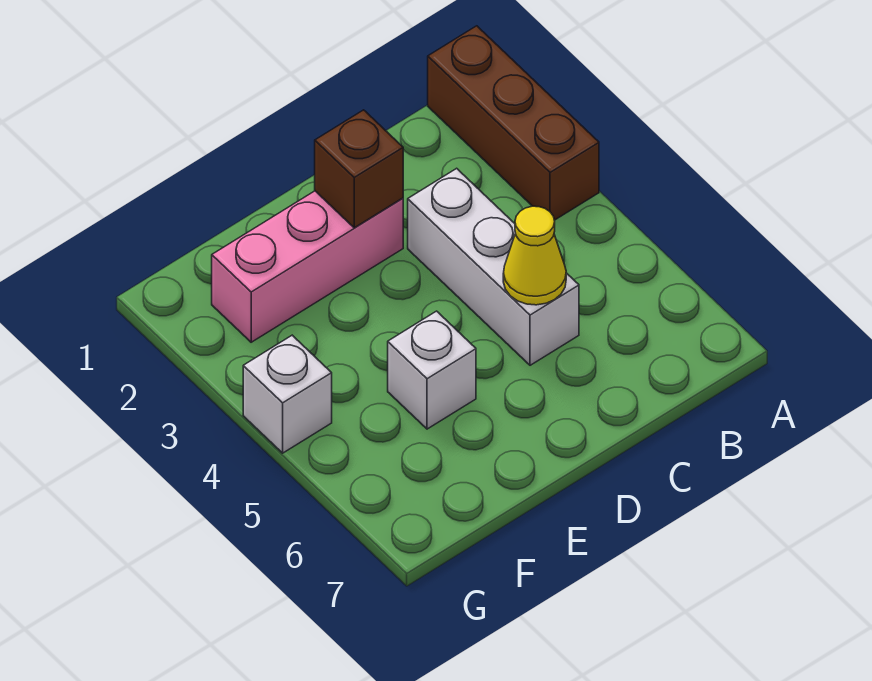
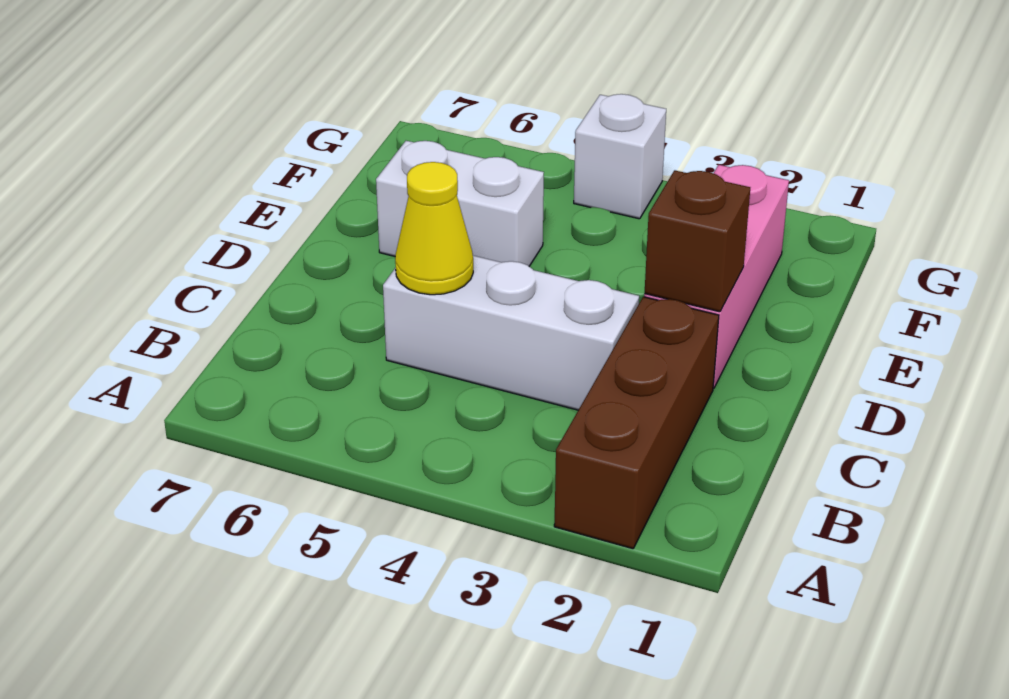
brown brick A1:A3 level 1 -> brown brick A2:C2 level 1
white brick E5 level 1 -> white brick E5:E6 level 1

